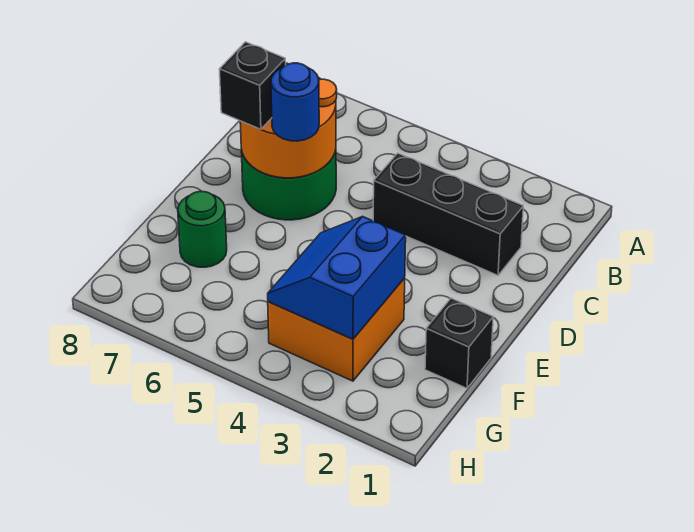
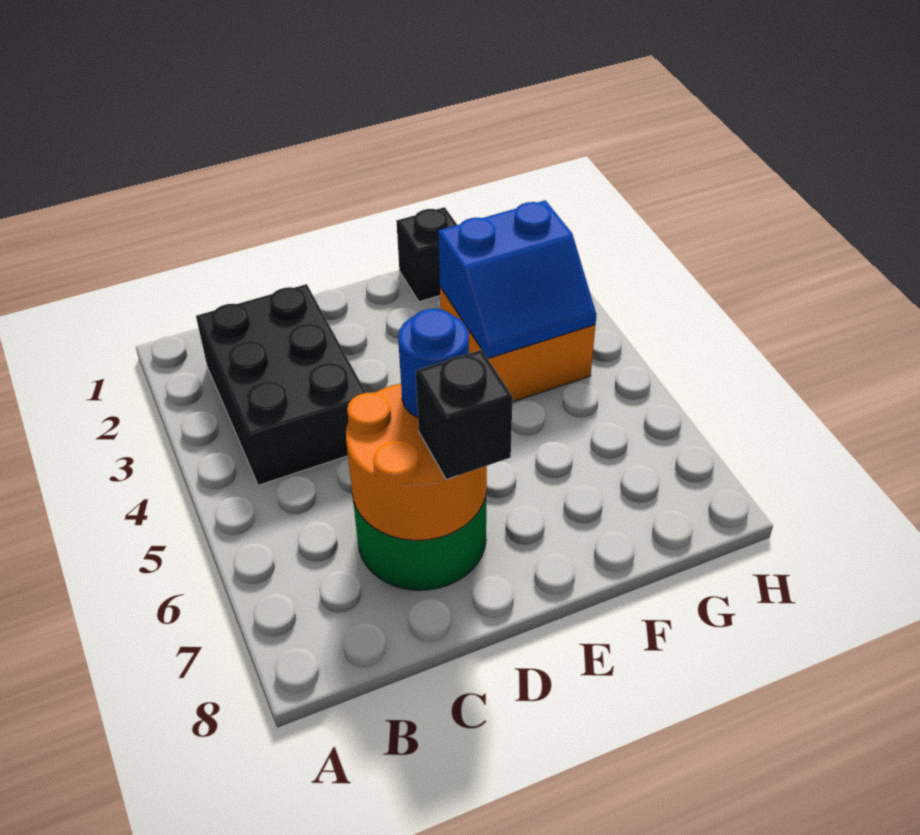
black brick C2:C4 level 1 -> black brick B2:C4 level 1
green round brick F7 level 1 -> none

